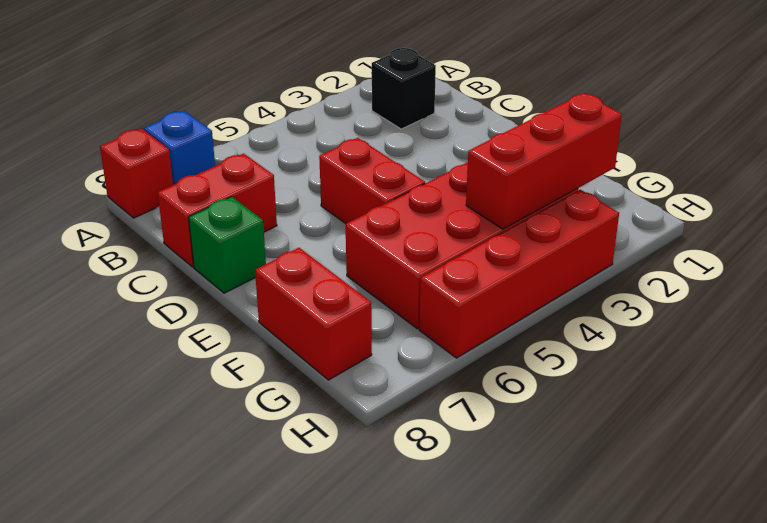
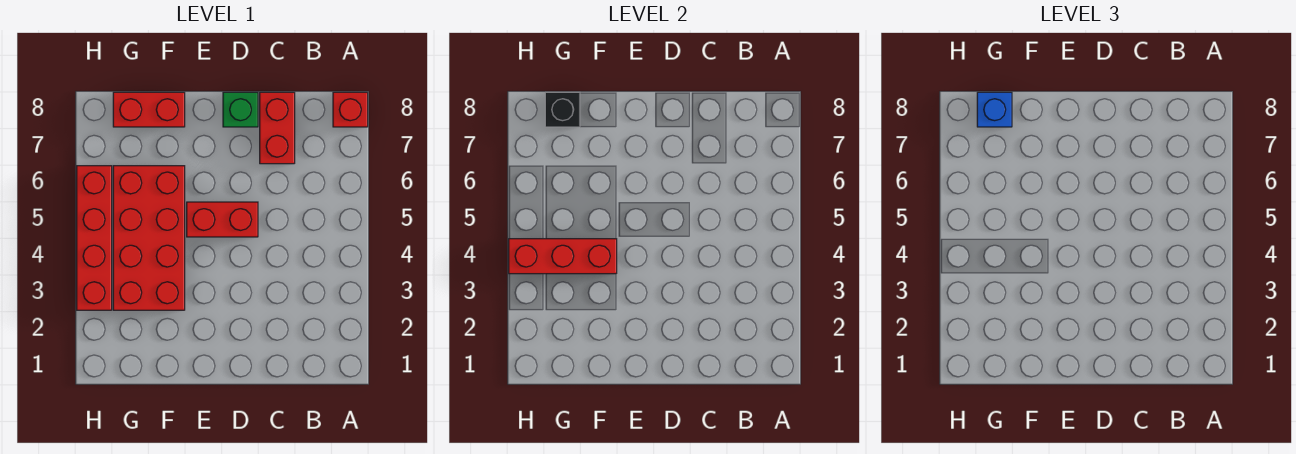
blue brick A7 level 1 -> blue brick G8 level 3
black brick B2 level 1 -> black brick G8 level 2
red brick G2:G4 level 2 -> red brick F4:H4 level 2

